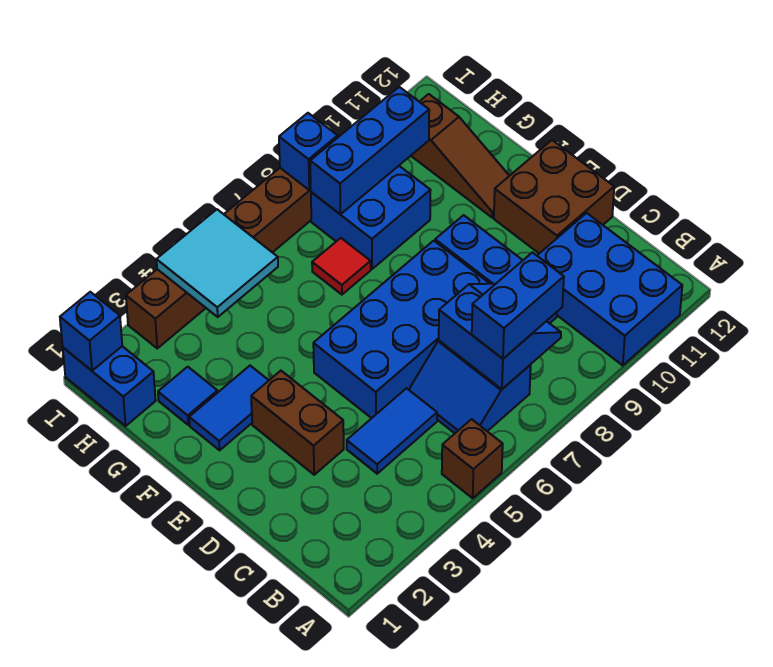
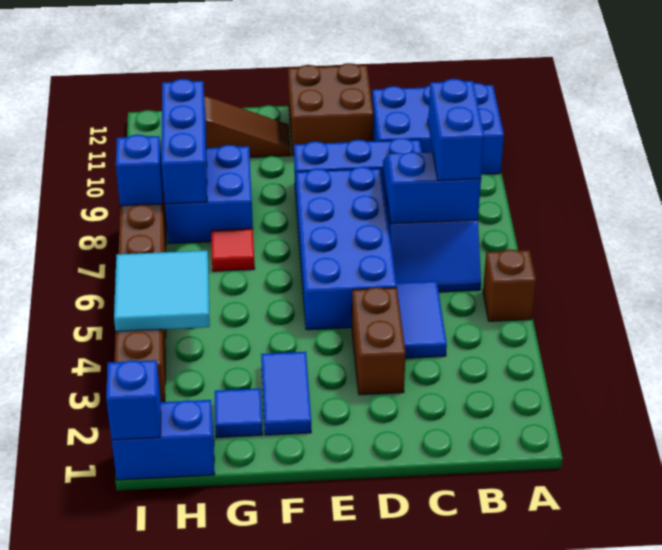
brown brick D3:E3 level 1 -> brown brick D3:D4 level 1

